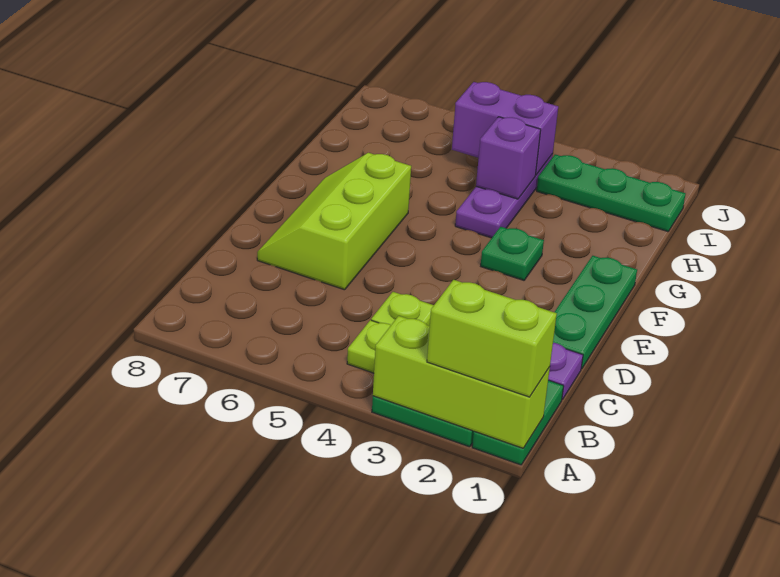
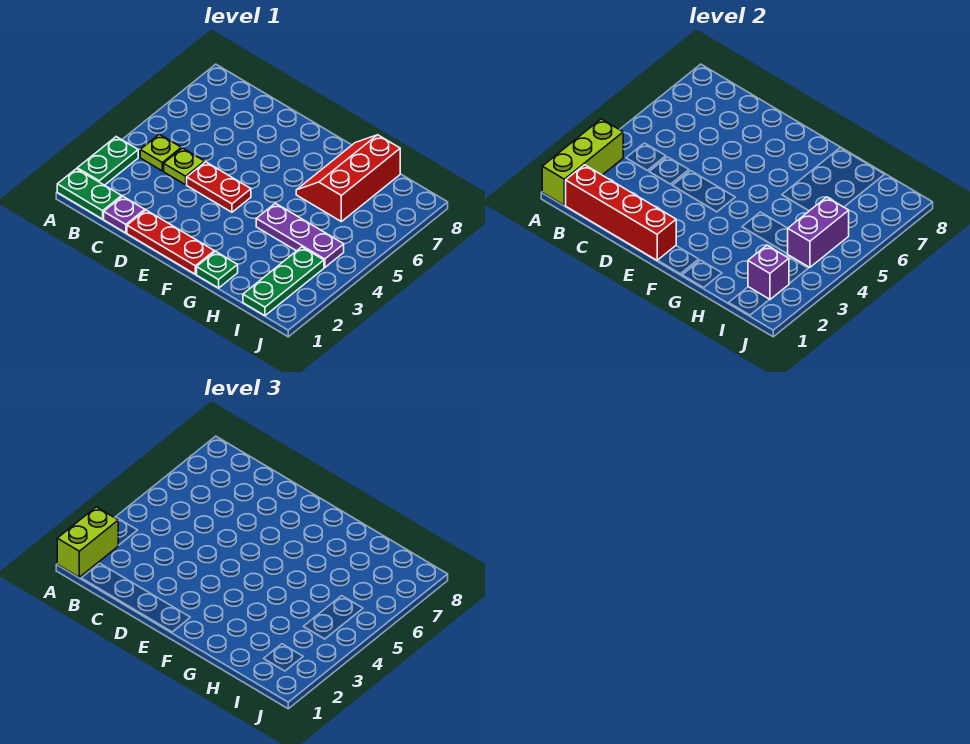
none -> red brick B1:E1 level 2
green plate D1:F1 level 1 -> red plate D1:F1 level 1
none -> red plate D4:E4 level 1
lime slope D6:F7 level 1 top 6 -> none
green plate F3 level 1 -> green plate G1 level 1
none -> red slope G6:H8 level 1 top H
purple brick H4 level 2 -> purple brick I2 level 2

